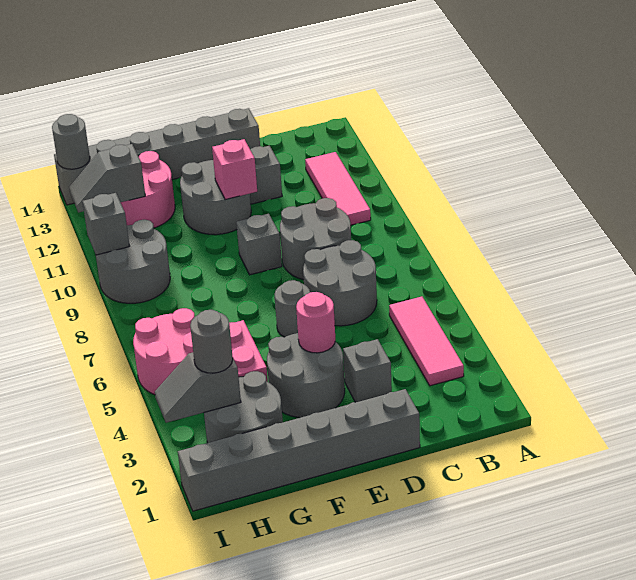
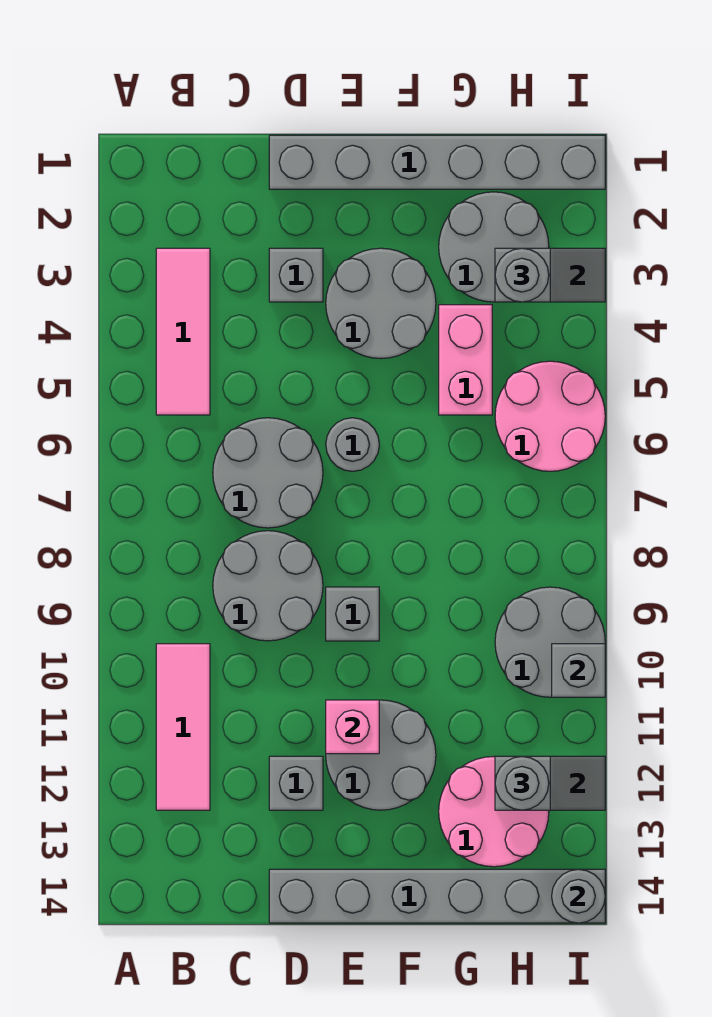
pink round brick E4 level 2 -> none
none -> grey round brick H12 level 3

